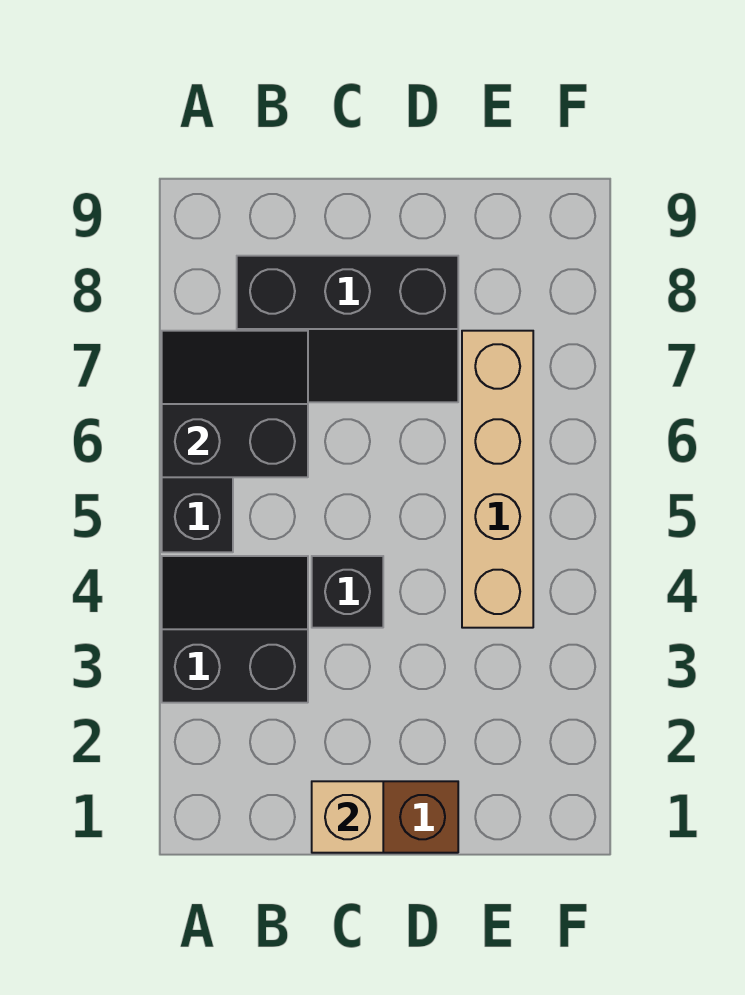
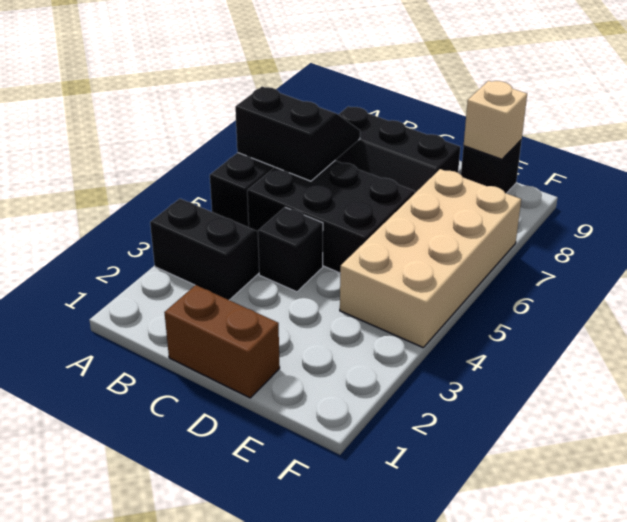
none -> black brick B5:D6 level 1
tan brick C1 level 2 -> tan brick E9 level 2
tan brick E4:E7 level 1 -> tan brick E4:F7 level 1
none -> black brick E9 level 1

